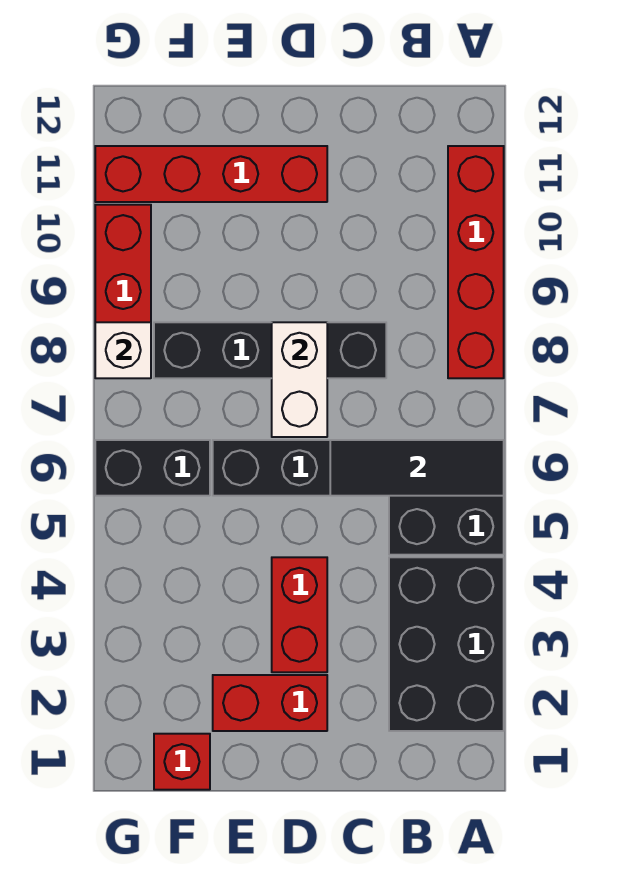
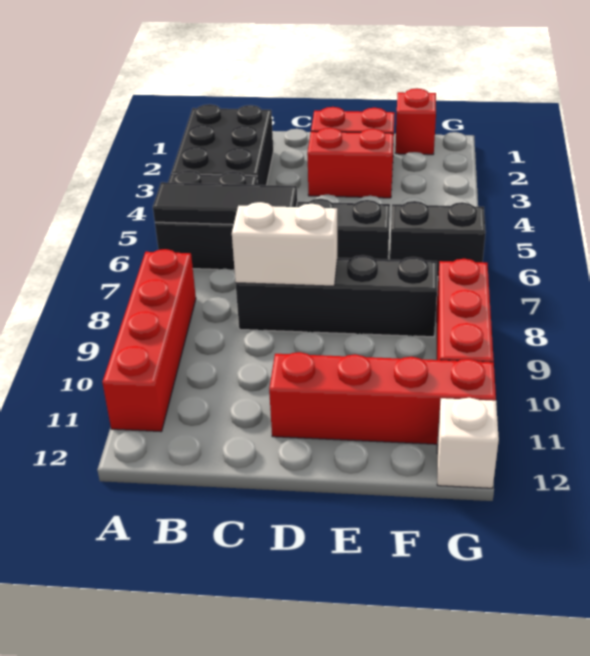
red brick D3:D4 level 1 -> red brick D3:E3 level 1
white brick D7:D8 level 2 -> white brick C8:D8 level 2
white brick G8 level 2 -> white brick G12 level 1

